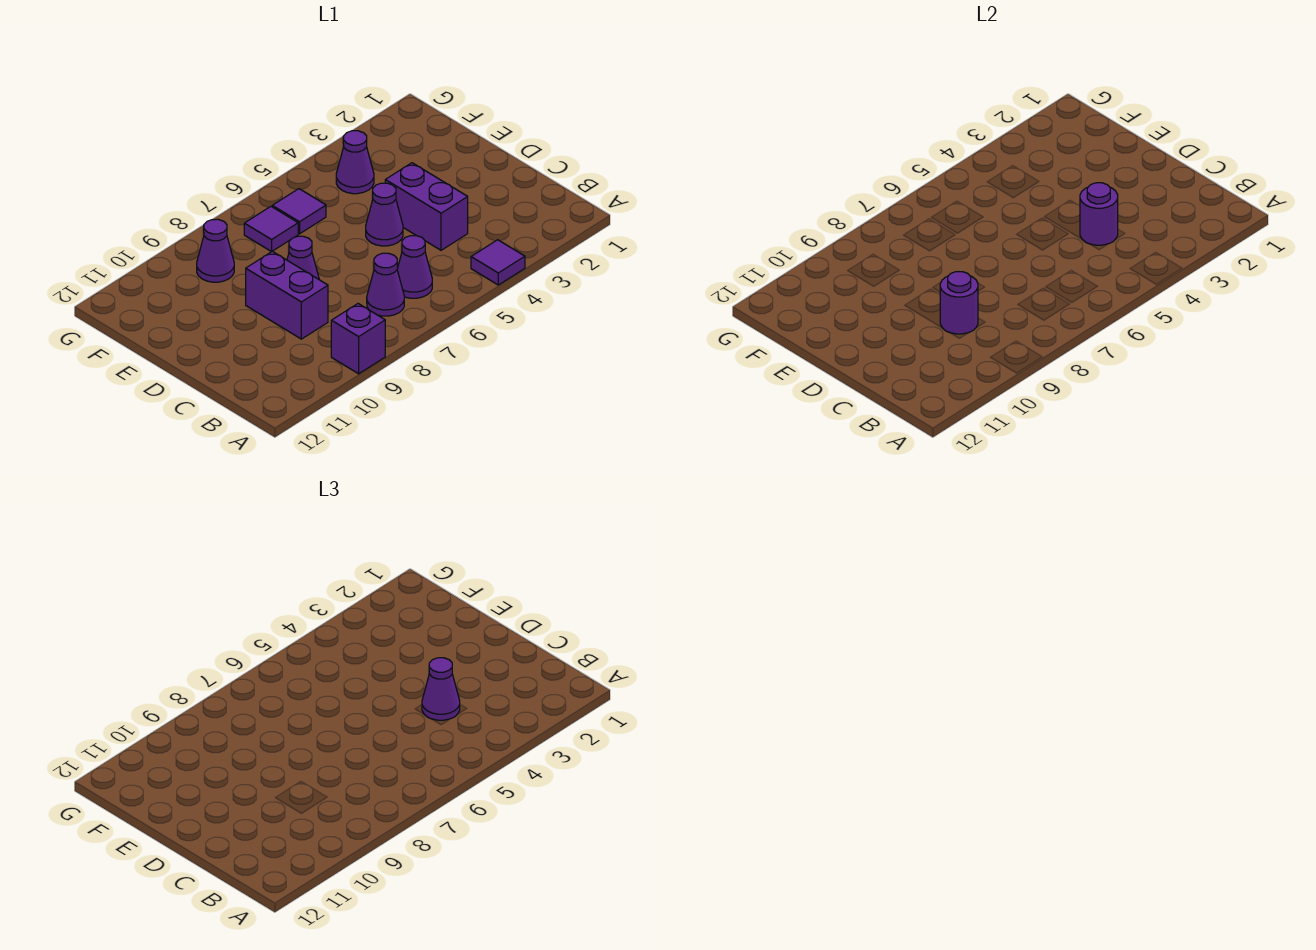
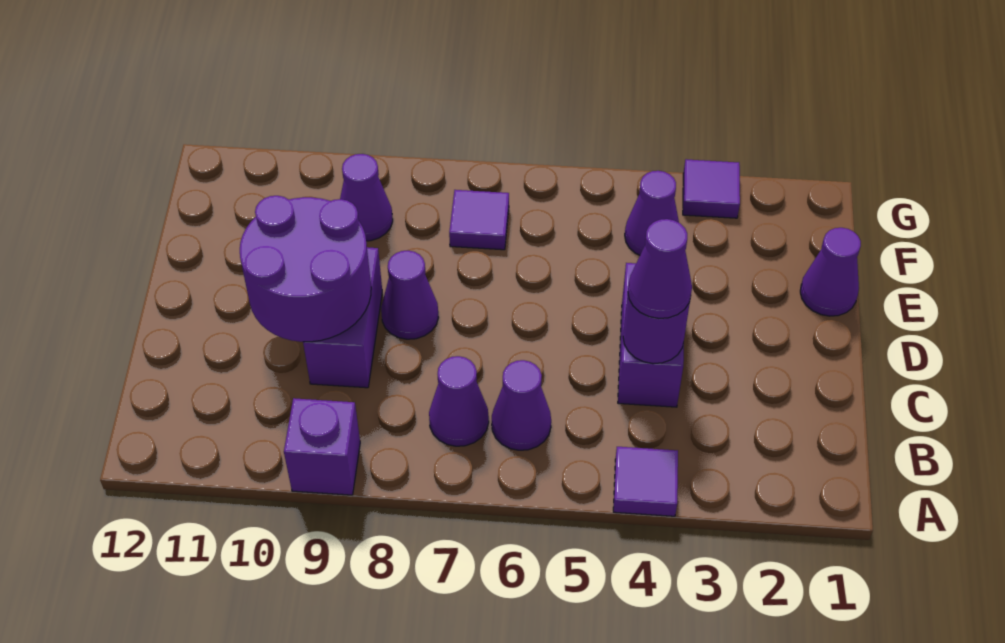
purple round brick C9 level 2 -> purple round brick C9:D10 level 2
purple cone D5 level 1 -> purple cone E1 level 1
purple tile F6 level 1 -> purple tile G3 level 1

